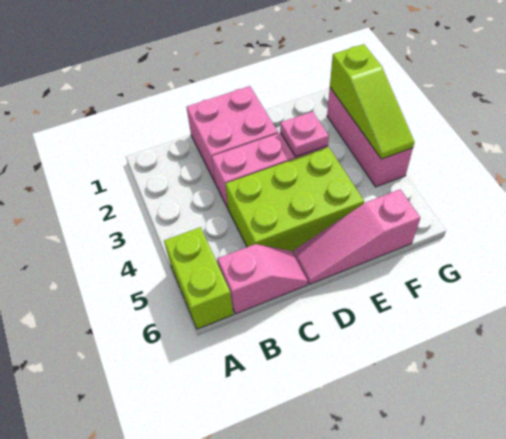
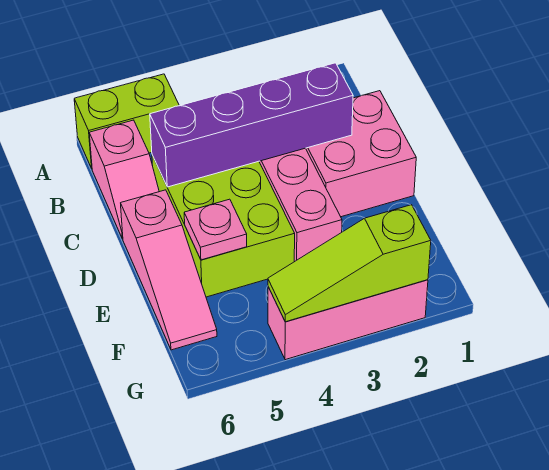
none -> purple brick C2:C5 level 2
pink slope D6:F6 level 1 top F -> pink slope D6:F6 level 1 top D
pink plate E3 level 2 -> pink plate E5 level 2

